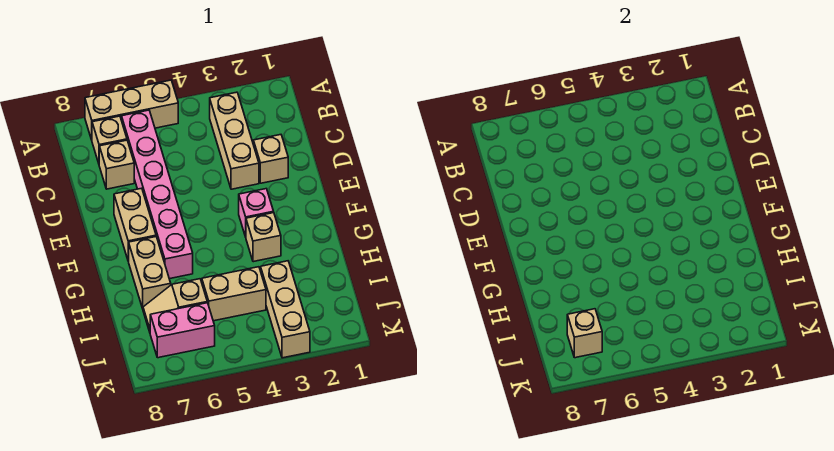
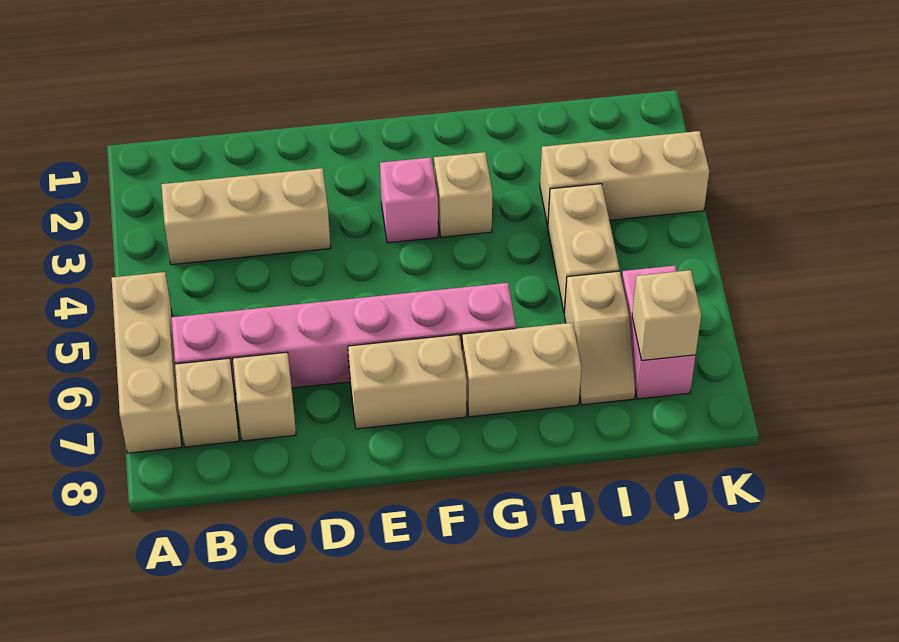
tan brick D2 level 1 -> none

